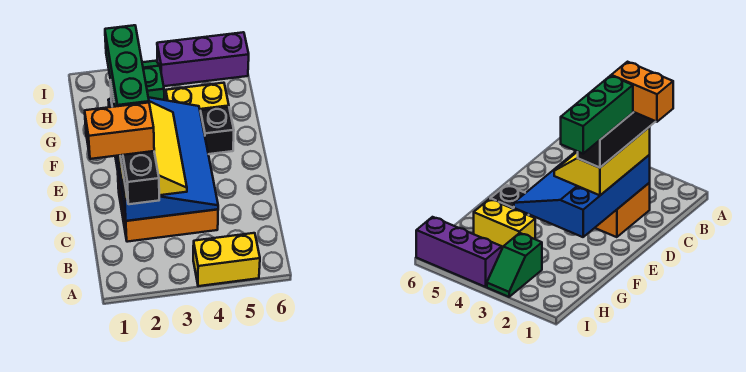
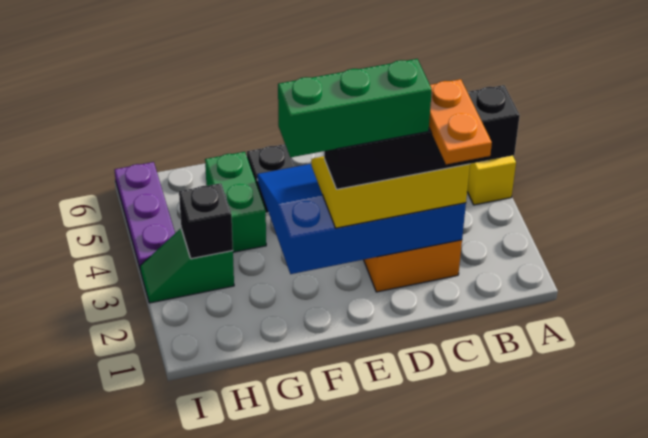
orange brick C1:C2 level 5 -> orange plate C1:C2 level 5
yellow brick G4:G5 level 1 -> green brick G4:G5 level 1
none -> black brick H3 level 2
purple brick I4:I6 level 1 -> purple plate I4:I6 level 1

